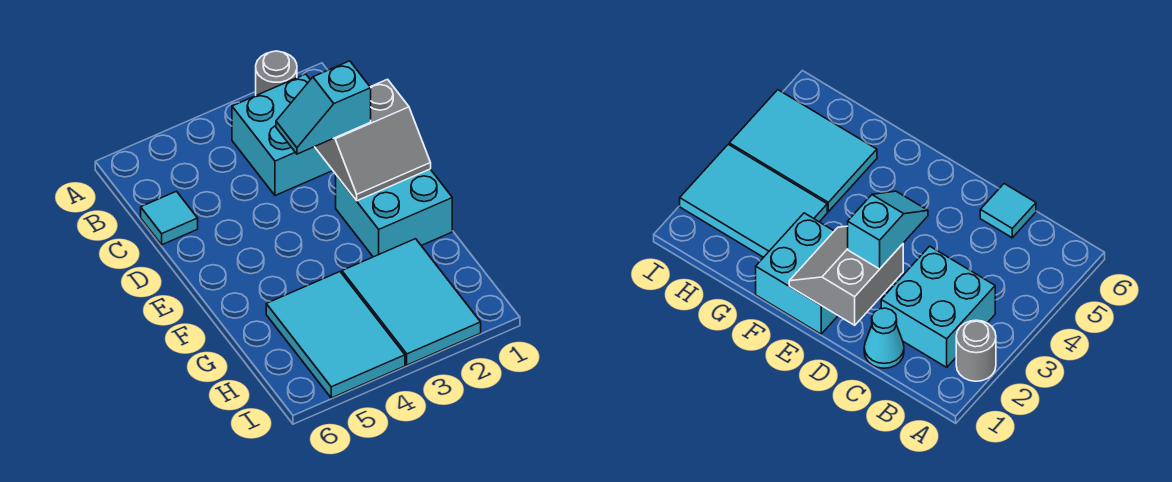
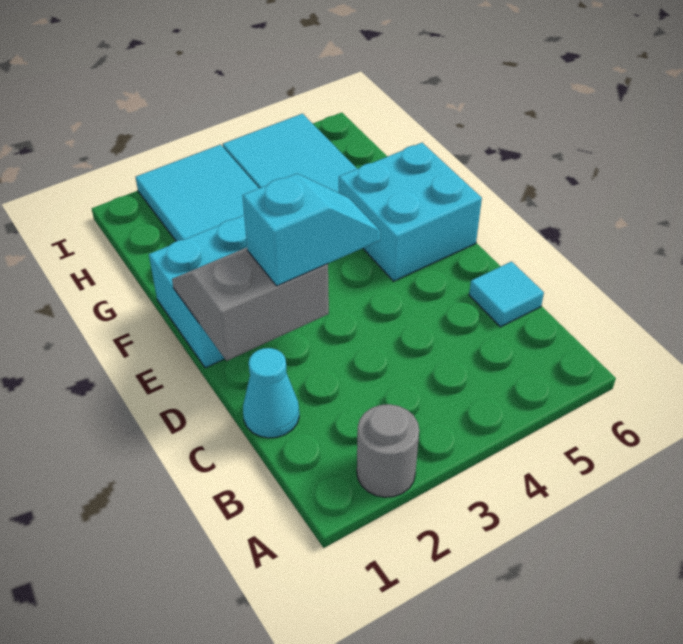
cyan brick B2:C3 level 1 -> cyan brick E5:F6 level 1

